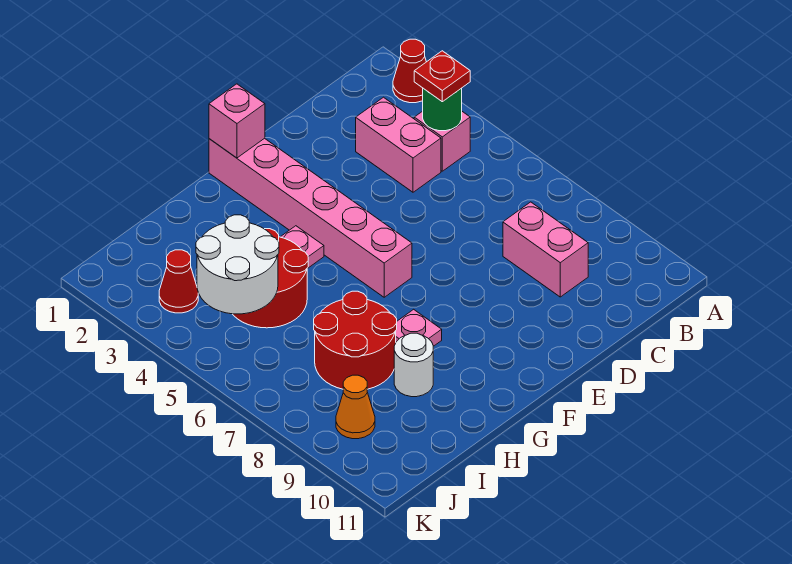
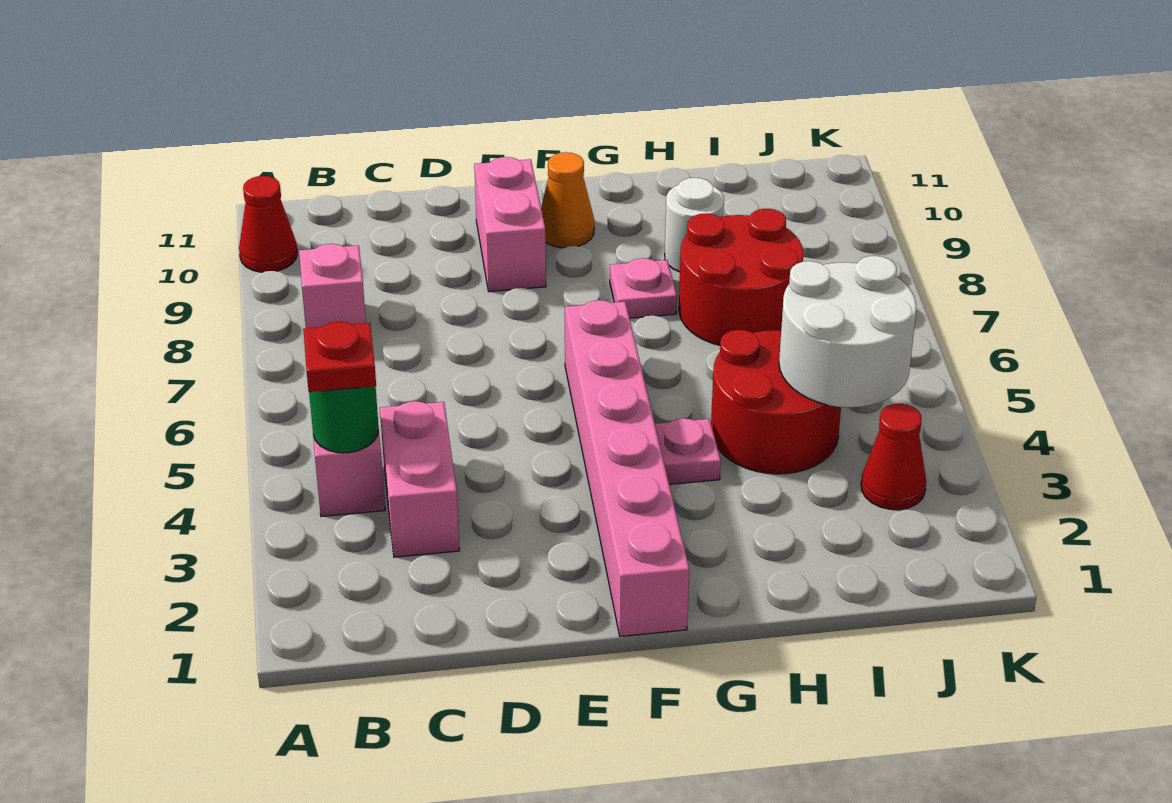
red cone A2 level 1 -> red cone A10 level 1
pink brick C8:C9 level 1 -> pink brick E9:E10 level 1
pink brick F1 level 2 -> pink brick B8 level 1
orange cone J9 level 1 -> orange cone F10 level 1

